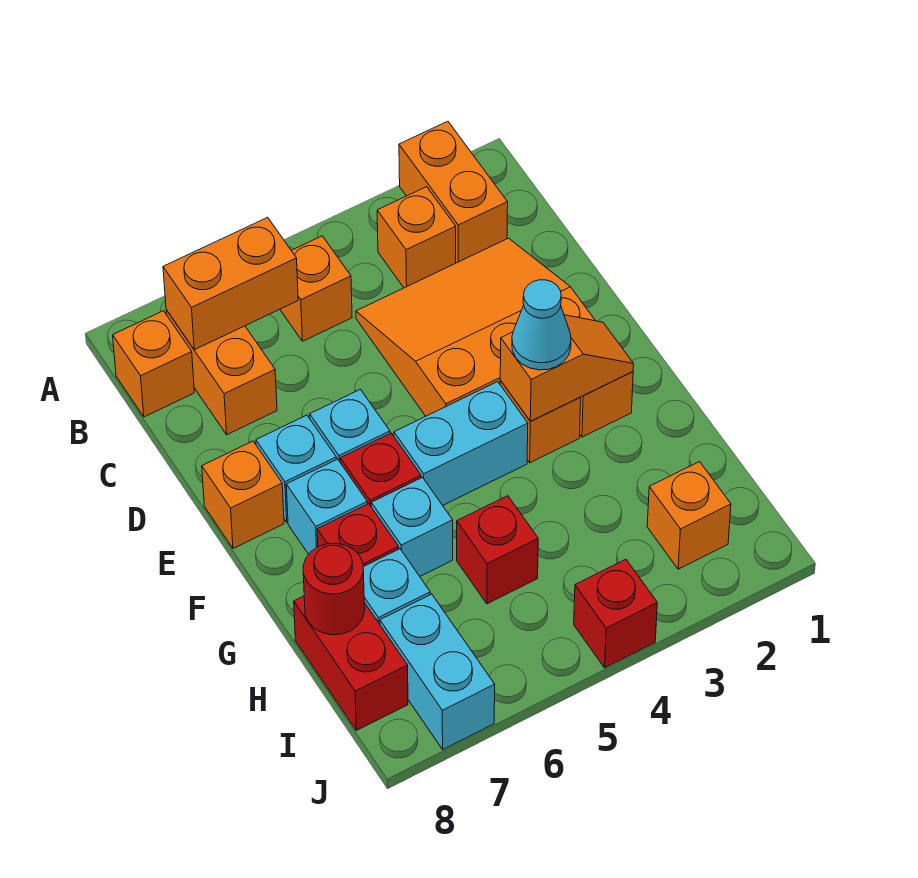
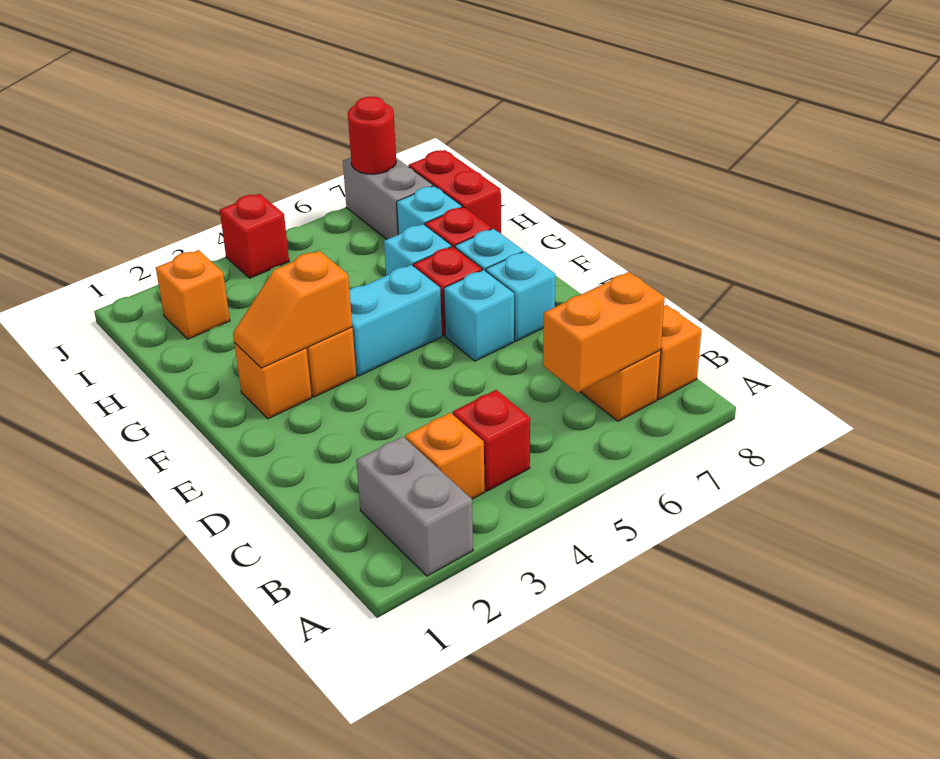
orange brick A2:B2 level 1 -> grey brick A2:B2 level 1
orange brick B5 level 1 -> none
orange slope C2:E4 level 1 top E -> none
orange brick E8 level 1 -> none
cyan cone F3 level 3 -> none
red brick H5 level 1 -> red brick B4 level 1
red round brick H8 level 2 -> red round brick J7 level 2
cyan brick I7:J7 level 1 -> grey brick I7:J7 level 1

